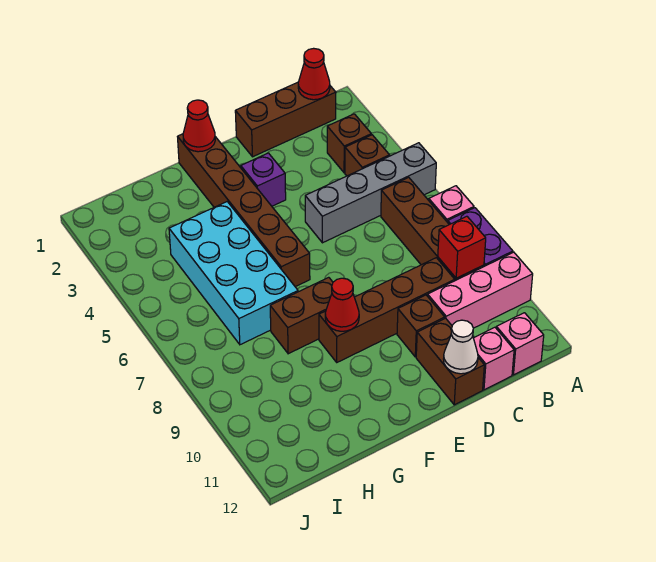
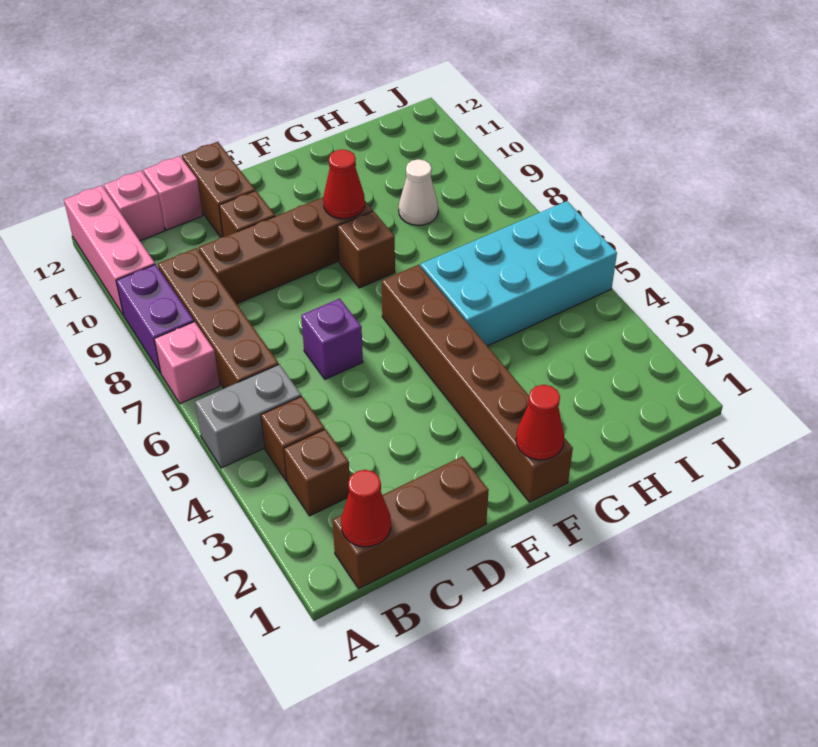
grey brick A5:D5 level 1 -> grey brick A5:B5 level 1
pink brick A10:C10 level 1 -> pink brick A10:A12 level 1
red brick B9 level 2 -> none
white cone D12 level 2 -> white cone H9 level 1
purple brick E3 level 1 -> purple brick D6 level 1
brown brick F8:G8 level 1 -> brown brick F8 level 1
cyan brick G4:H7 level 1 -> cyan brick G5:J6 level 1

